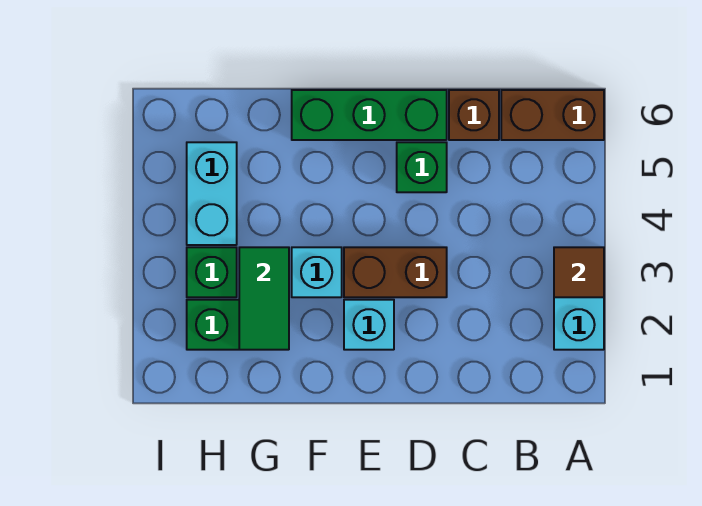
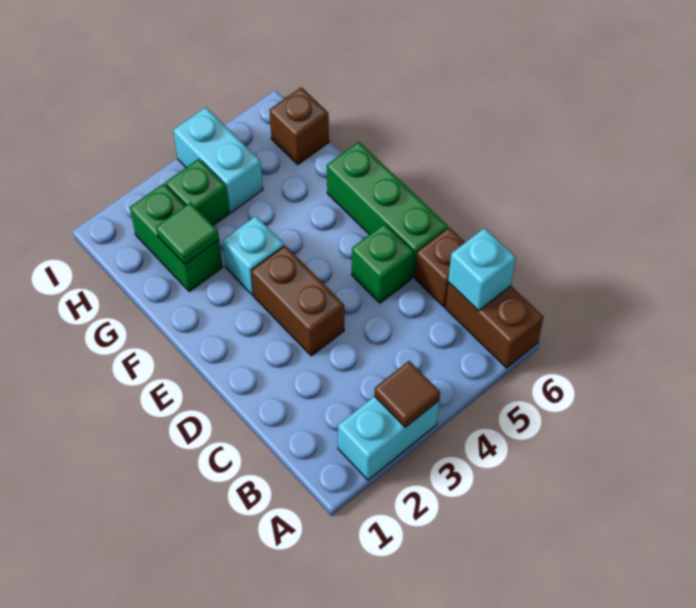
cyan brick E2 level 1 -> cyan brick B6 level 2
green tile G2:G3 level 2 -> green tile G2 level 2
cyan brick H4:H5 level 1 -> cyan brick H4:I4 level 1
none -> brown brick H6 level 1

